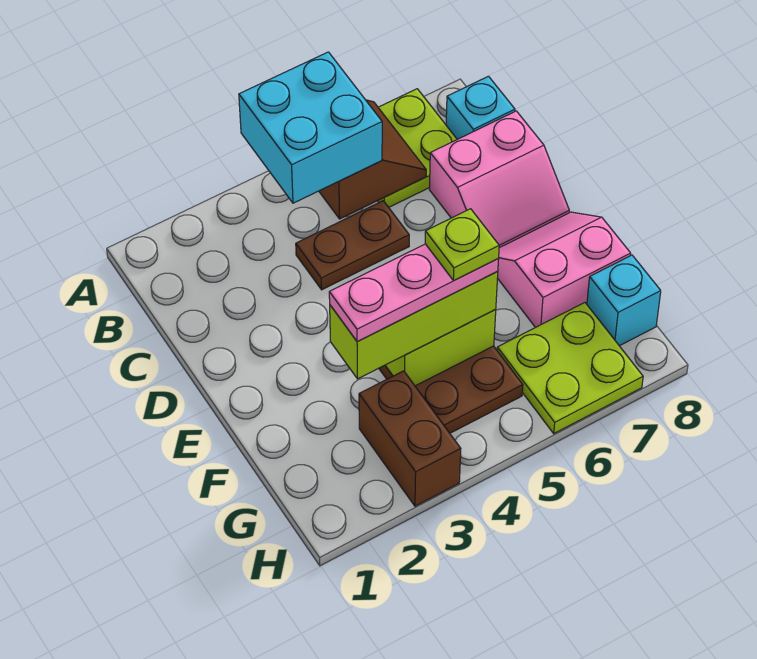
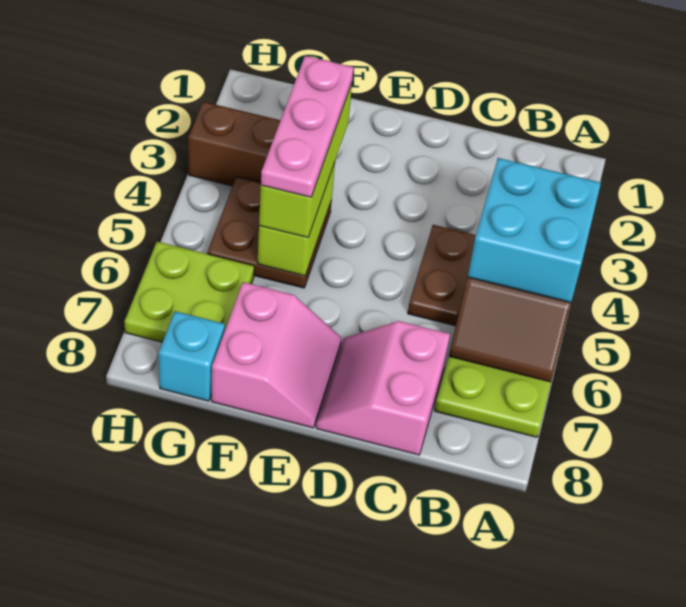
cyan brick B8 level 1 -> none
lime plate F5 level 5 -> none

